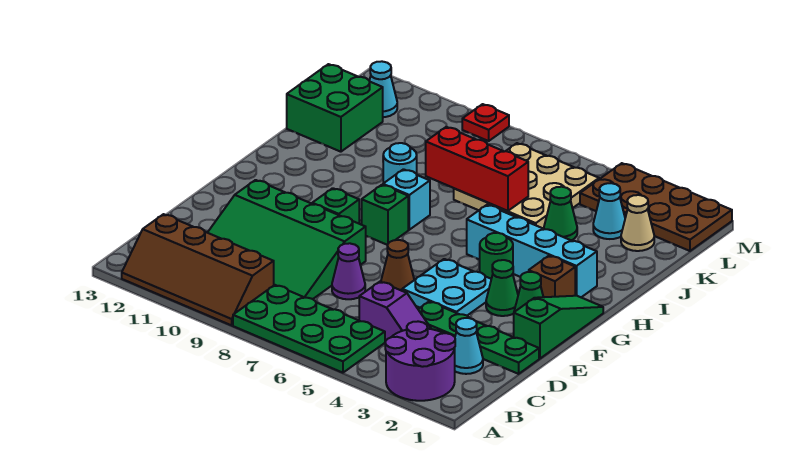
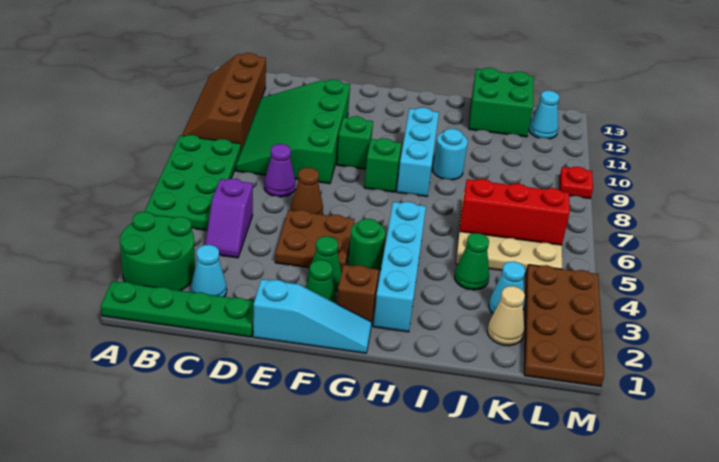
purple round brick A2:B3 level 1 -> green round brick A2:B3 level 1
green plate D1:D4 level 1 -> green plate A1:D1 level 1
green slope E1:G1 level 1 top E -> cyan slope E1:G1 level 1 top E
cyan plate E4:F5 level 1 -> brown plate E4:F5 level 1
cyan brick H8 level 1 -> cyan brick H8:H10 level 1
red brick J6:J8 level 2 -> red brick J6:L6 level 2

